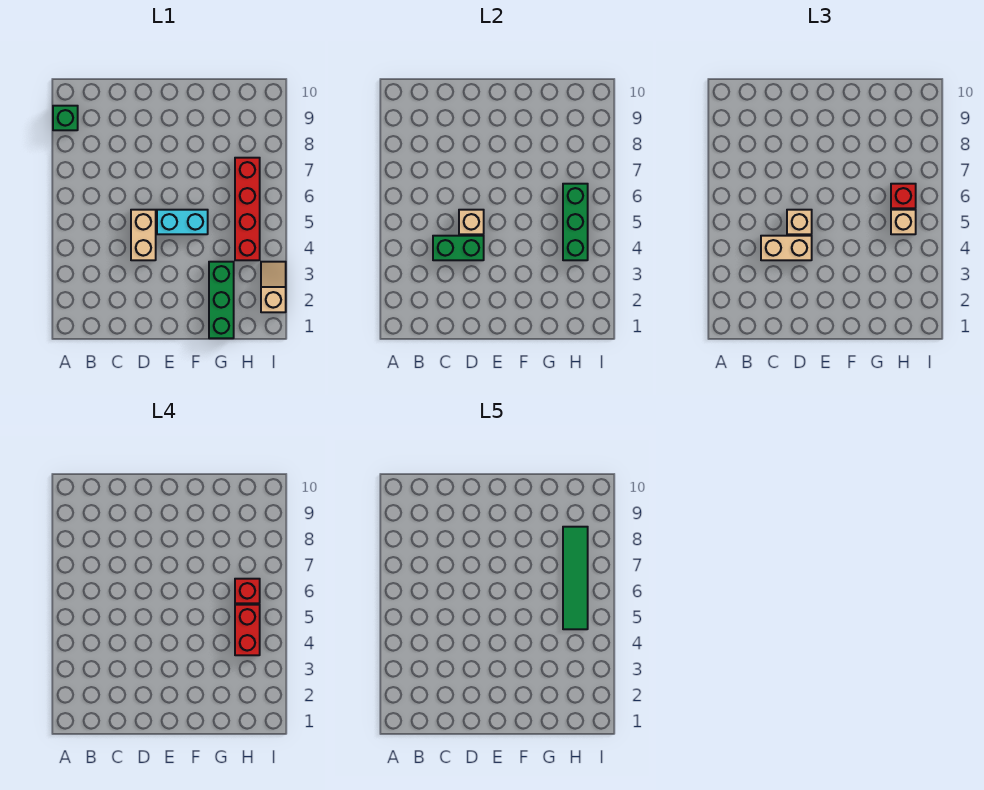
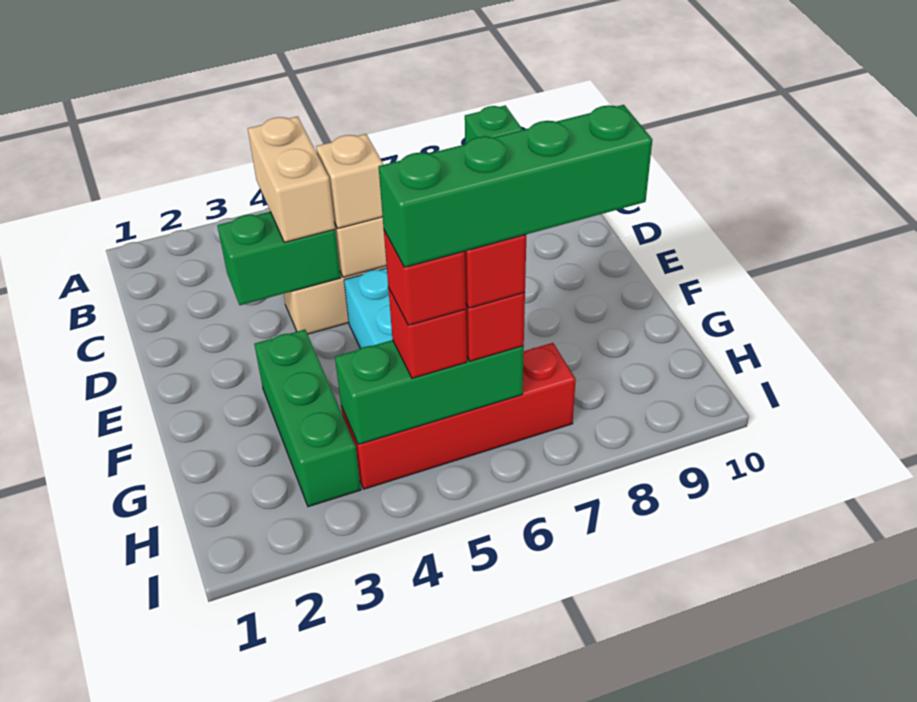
green brick C4:D4 level 2 -> green brick D3:D4 level 2
green brick G1:G3 level 1 -> green brick F3:H3 level 1
red brick H4:H5 level 4 -> red brick H5 level 4
tan brick H5 level 3 -> red brick H5 level 3
green tile H5:H8 level 5 -> green brick H5:H8 level 5
tan slope I2:I3 level 1 top 2 -> none

